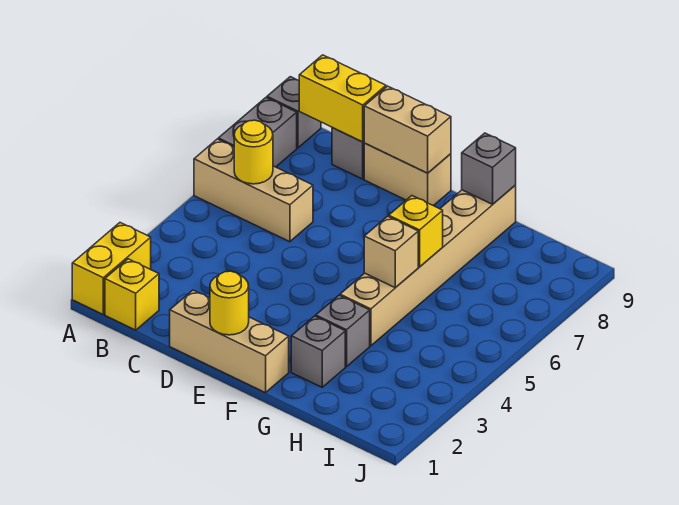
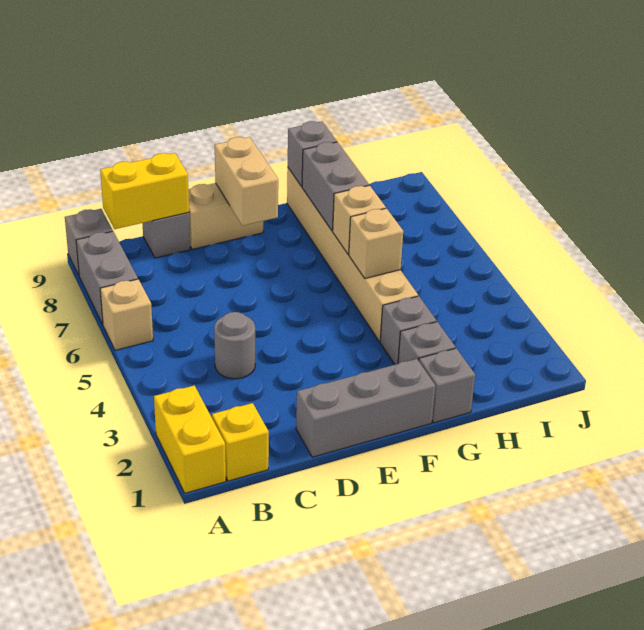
tan brick A6:C6 level 1 -> tan brick A6 level 1
yellow round brick B6 level 2 -> none
none -> grey round brick C4 level 1
tan brick D1:F1 level 1 -> grey brick D1:F1 level 1
tan brick D9:E9 level 2 -> tan brick E8:E9 level 2
yellow round brick E1 level 2 -> none
none -> grey brick G1 level 1
yellow brick G6 level 2 -> tan brick G6 level 2
none -> grey brick G7:G8 level 2

